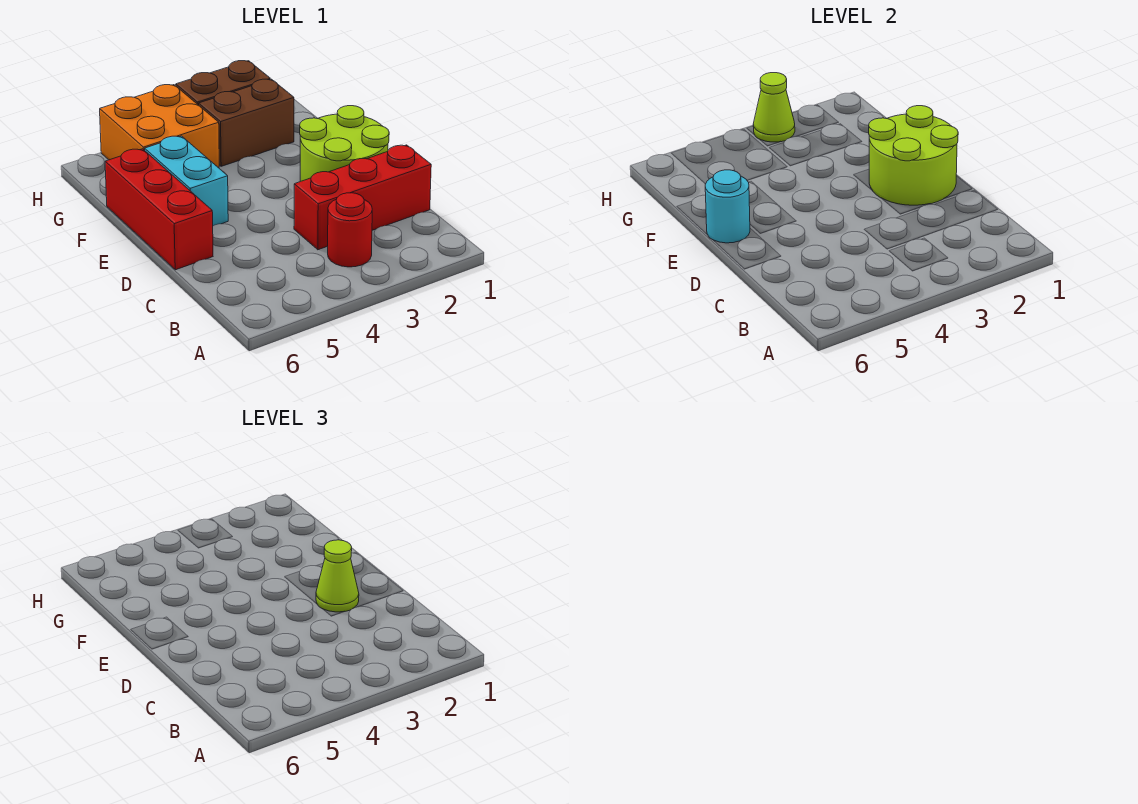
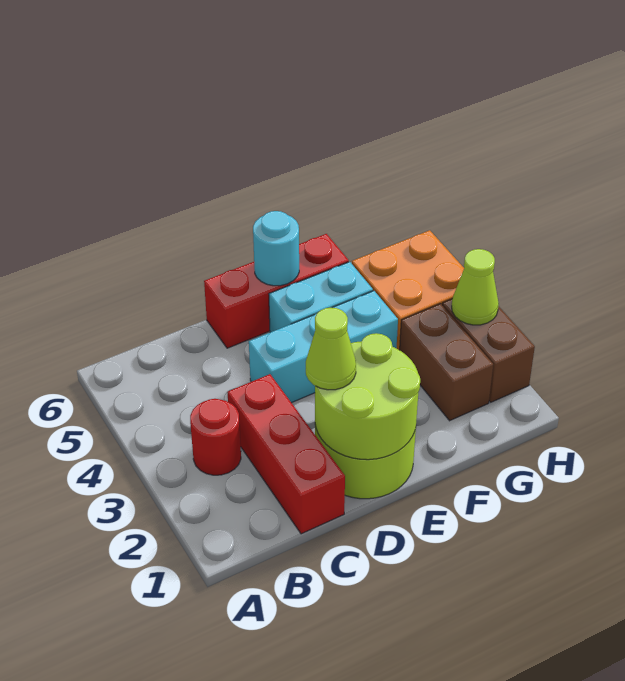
none -> cyan brick D4:F4 level 1

